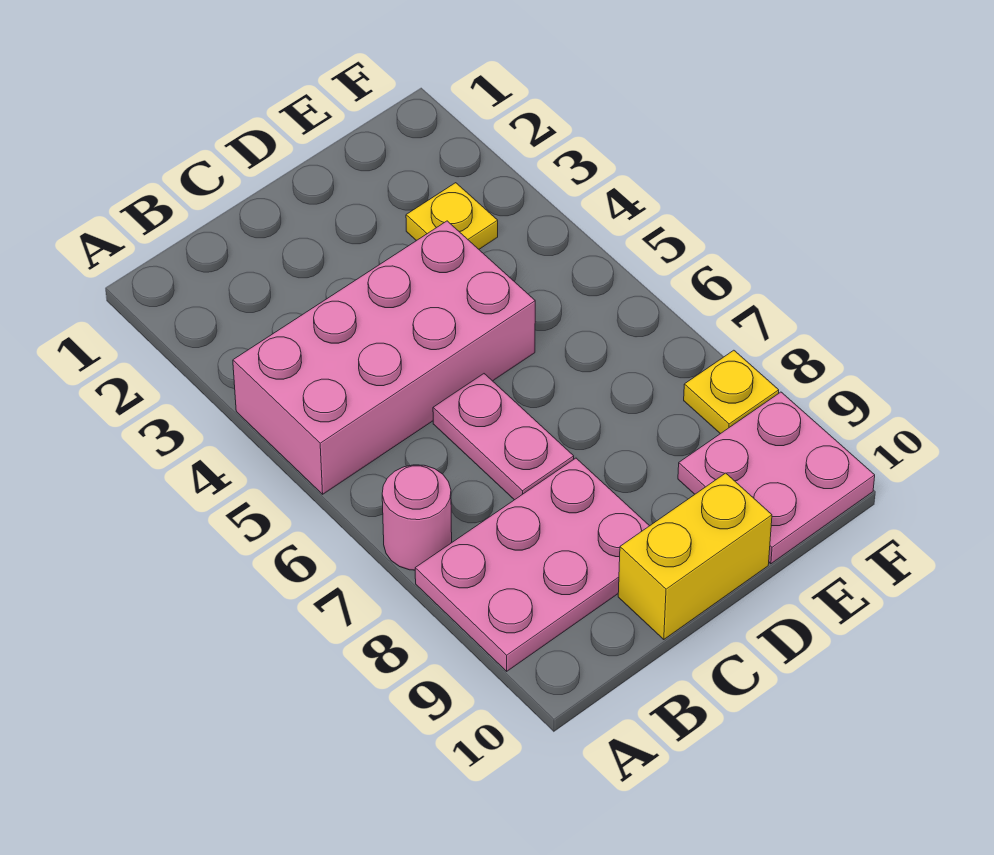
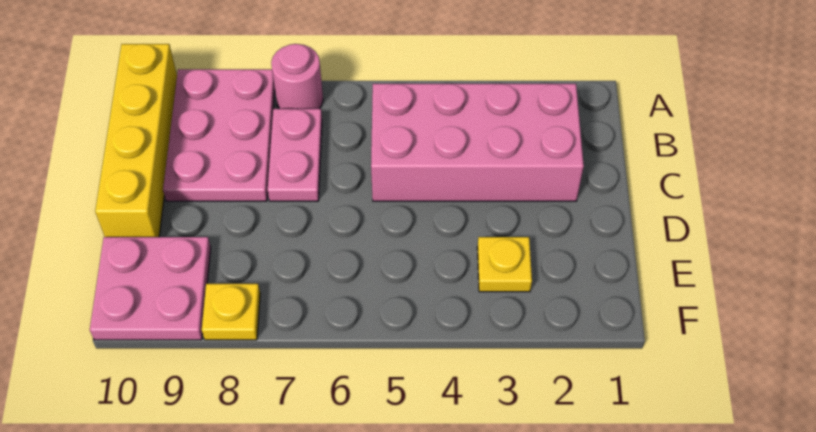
pink brick A4:D5 level 1 -> pink brick B2:C5 level 1
pink plate C6:C7 level 1 -> pink plate B7:C7 level 1
yellow brick C10:D10 level 1 -> yellow brick A10:D10 level 1

